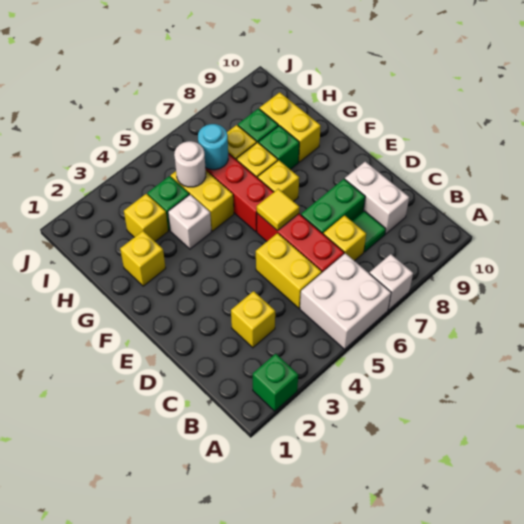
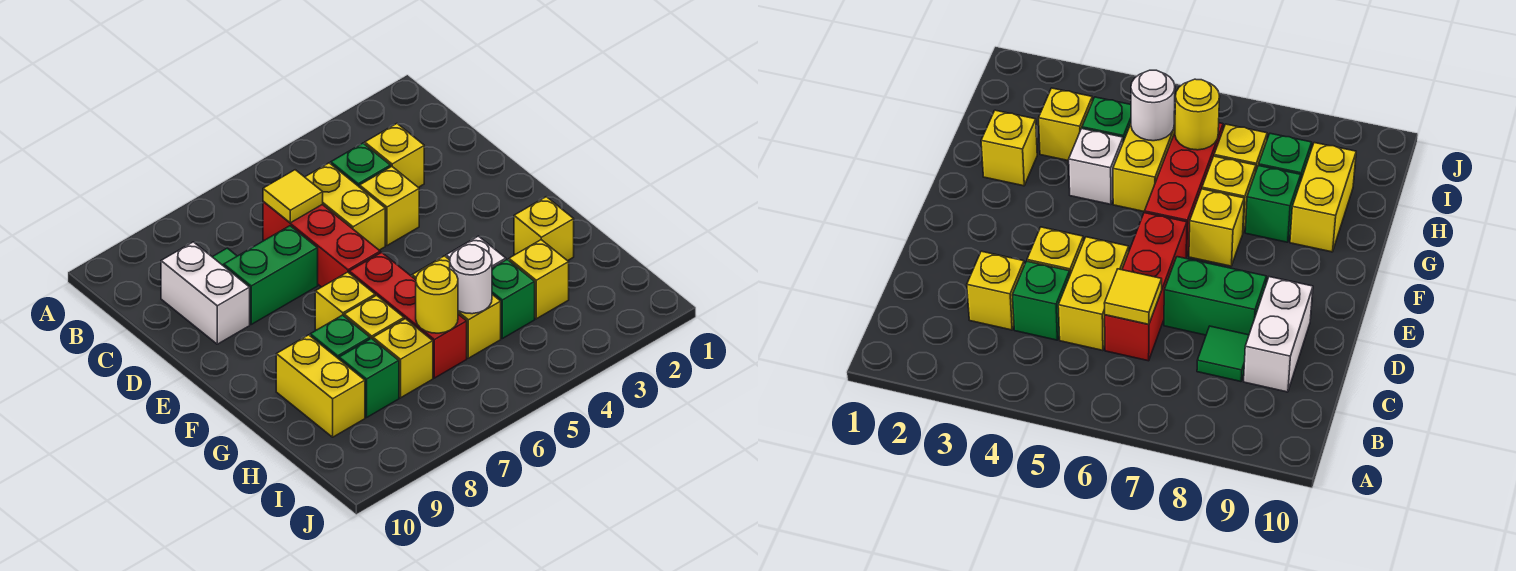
green brick A2 level 1 -> green brick C4 level 1
white brick A5:B6 level 1 -> none
white brick A7 level 1 -> none
yellow brick C7 level 1 -> yellow brick D4 level 1
yellow tile E6 level 2 -> yellow tile C6 level 2
cyan round brick H6 level 2 -> yellow round brick H6 level 2

